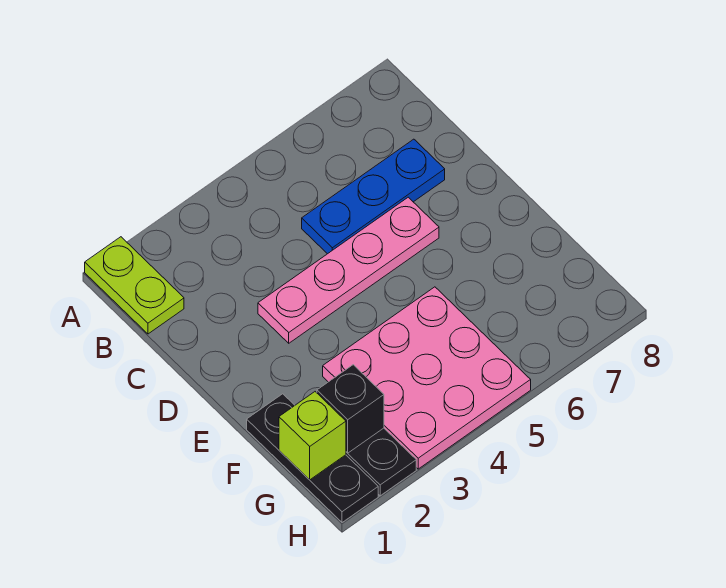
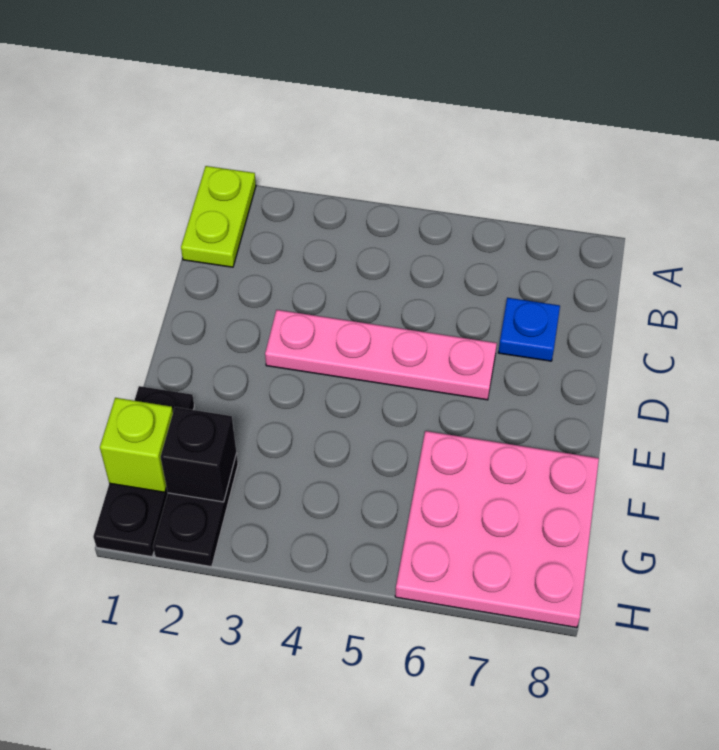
blue plate C5:C7 level 1 -> blue plate C7 level 1
pink plate F3:H5 level 1 -> pink plate F6:H8 level 1

